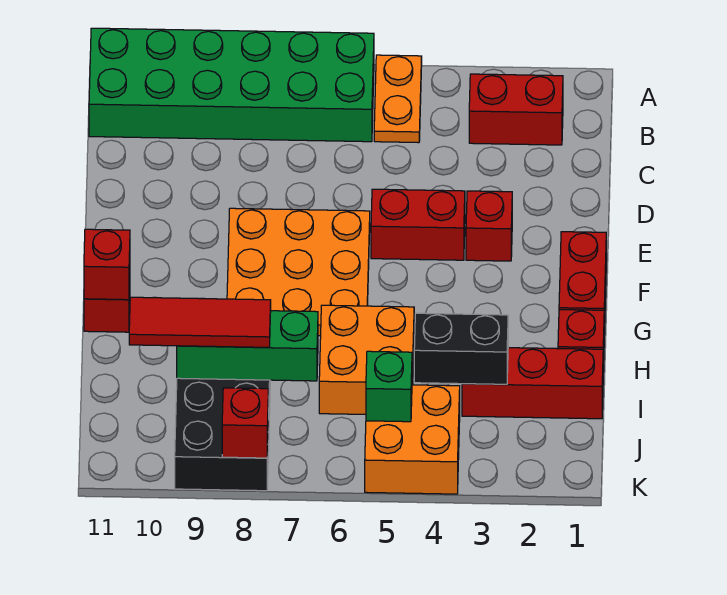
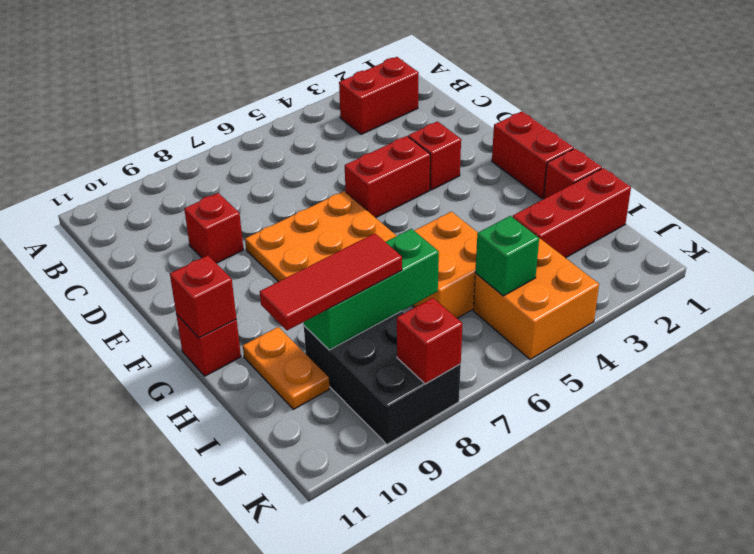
orange plate A5:B5 level 1 -> orange plate H10:I10 level 1
green brick A6:B11 level 1 -> none
none -> red brick D9 level 1
black brick I3:I4 level 2 -> none

